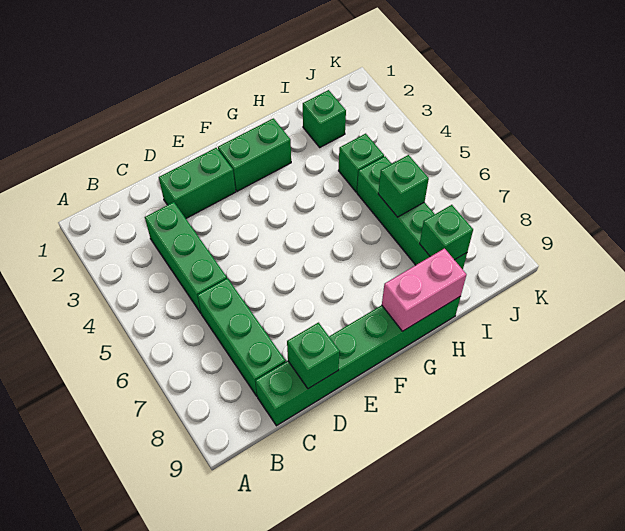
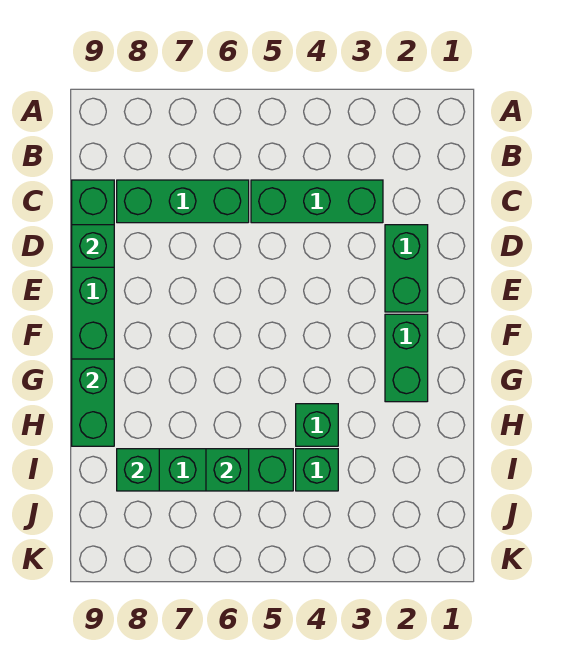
pink brick G9:H9 level 2 -> green brick G9:H9 level 2
green brick I2 level 1 -> green brick H4 level 1

